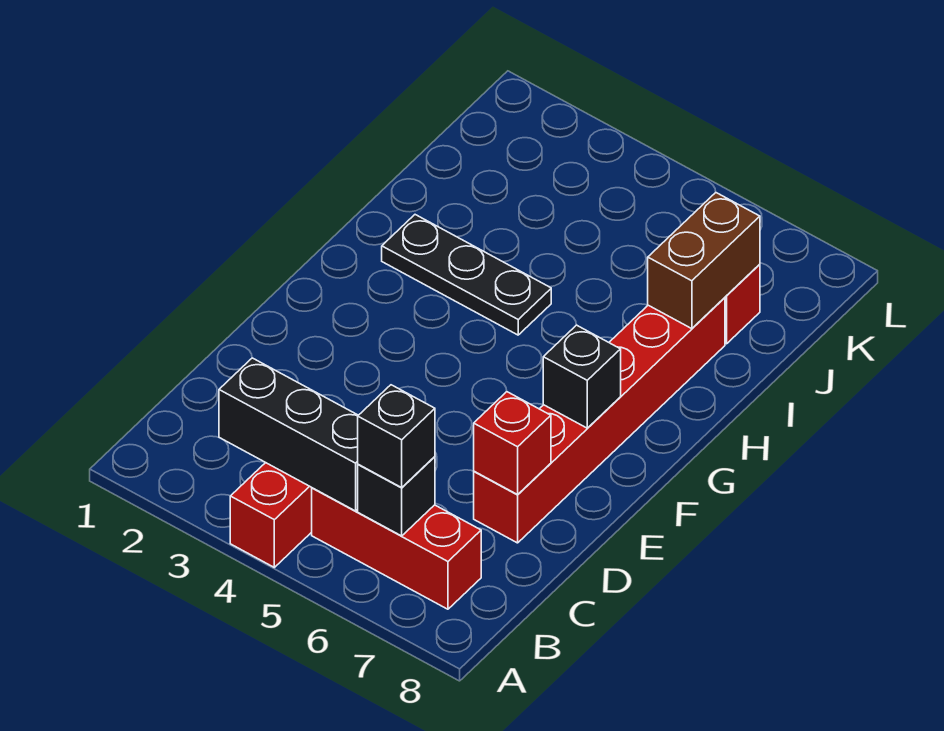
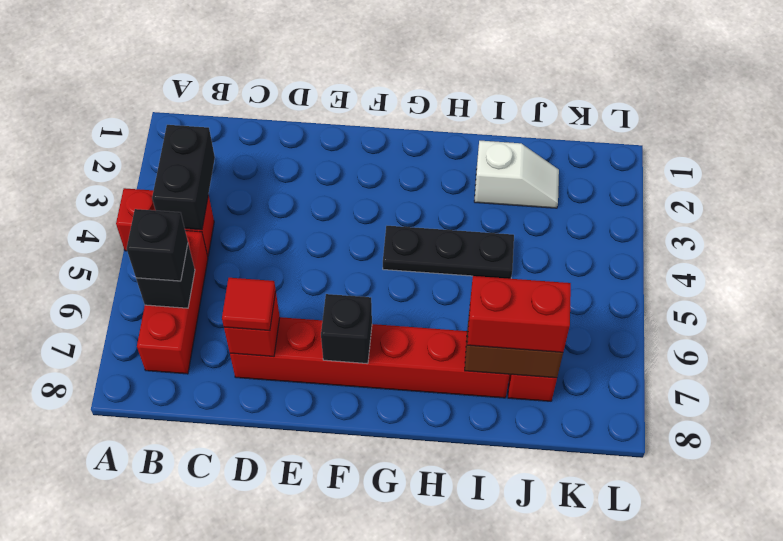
black brick B3:B5 level 2 -> black brick B3:B4 level 2
none -> red tile D7 level 3
black plate H2:H4 level 1 -> black plate G4:I4 level 1
none -> white slope I2:J2 level 1 top I
none -> red brick I7:J7 level 3

